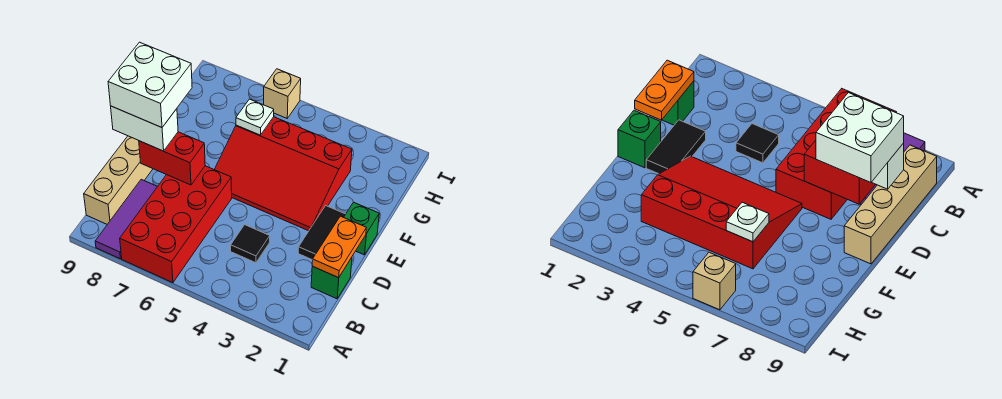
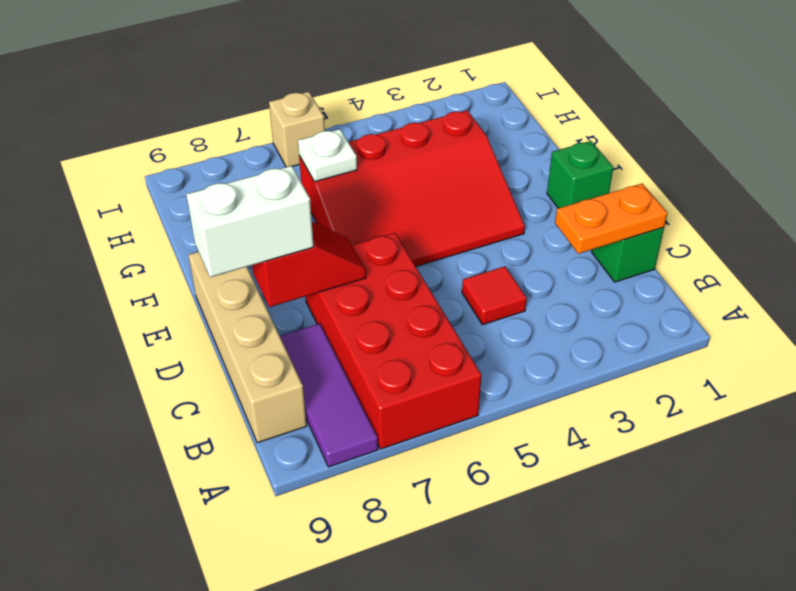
orange plate C1:D1 level 2 -> orange plate C1:C2 level 2
black tile C4 level 1 -> red tile C4 level 1
black tile D2:E2 level 1 -> none
red brick D7:D8 level 2 -> red slope D7:D8 level 2 top 8
white brick D8:E9 level 4 -> none

